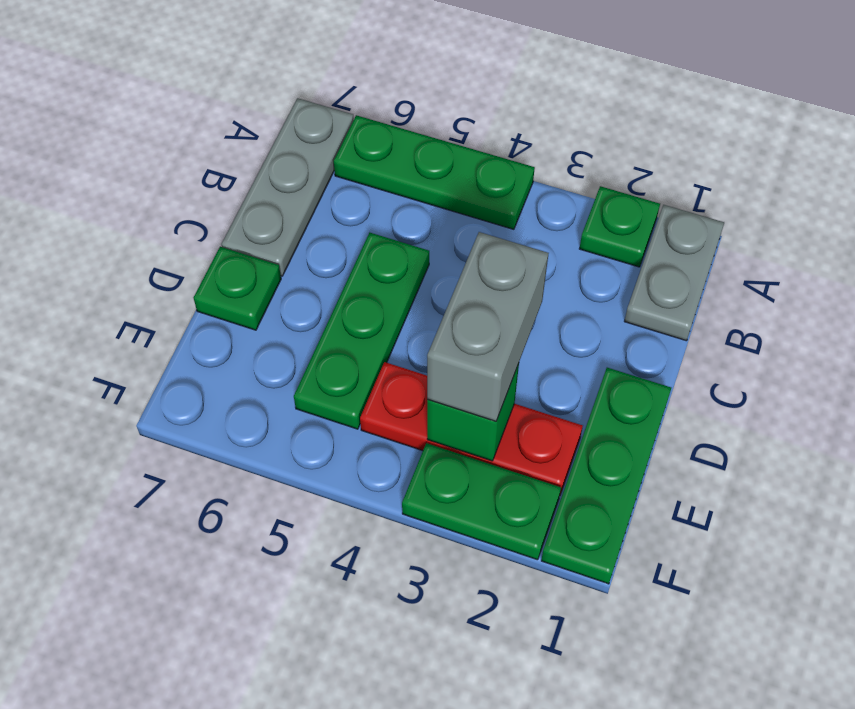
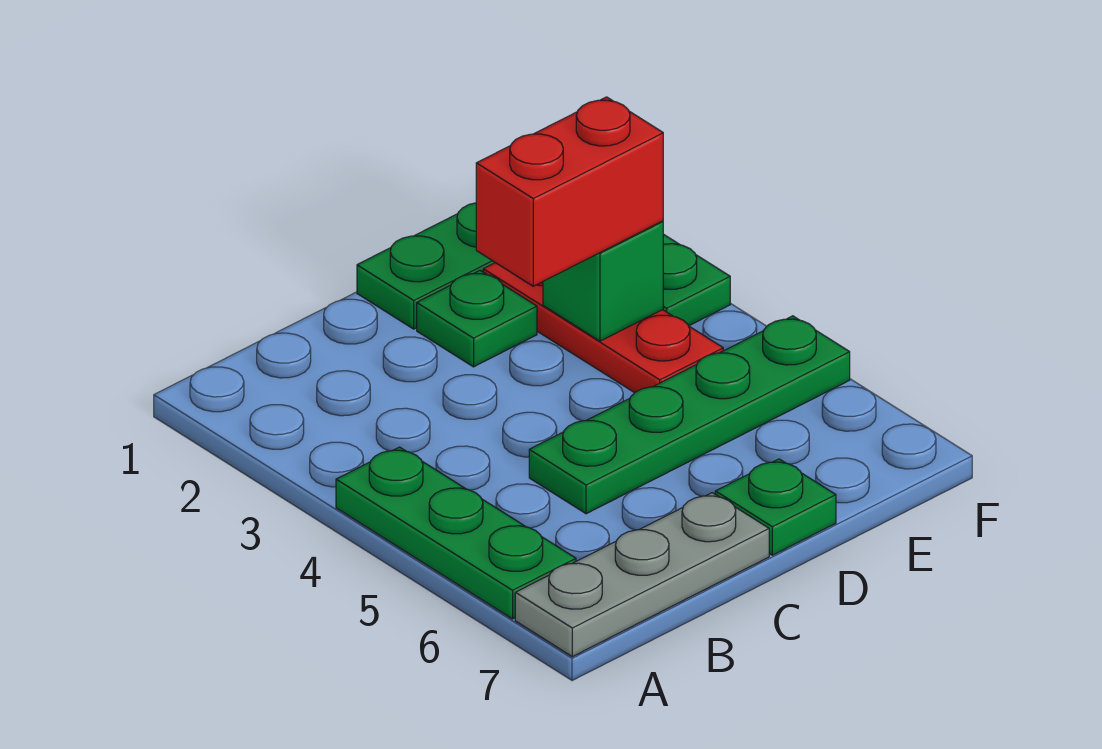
grey plate A1:B1 level 1 -> none
green plate A2 level 1 -> green plate D2 level 1
green plate C5:E5 level 1 -> green plate C5:F5 level 1
grey brick D3:E3 level 3 -> red brick D3:E3 level 3

